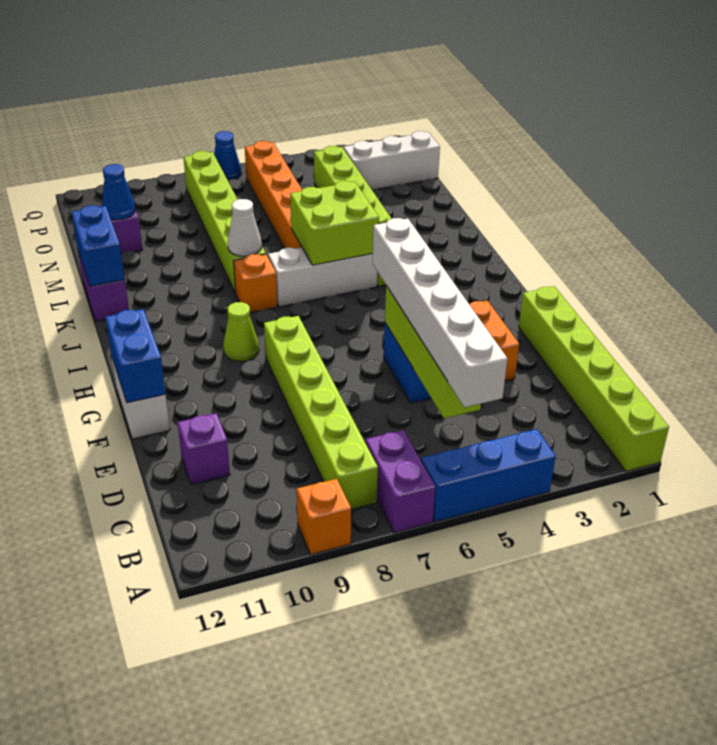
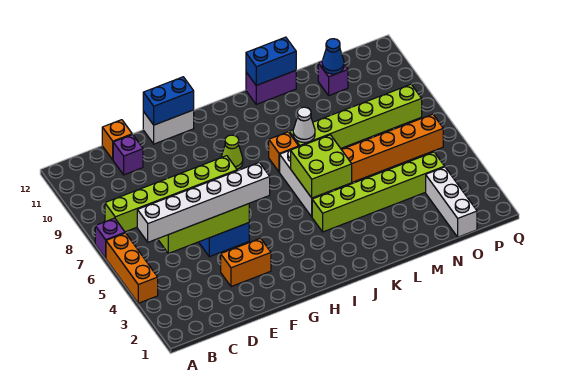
lime brick A1:F1 level 1 -> none
blue brick A4:A6 level 1 -> orange brick A4:A6 level 1
purple brick A7:B7 level 1 -> purple brick A7 level 1
orange brick A9 level 1 -> orange brick D12 level 1
blue cone Q7 level 1 -> none

